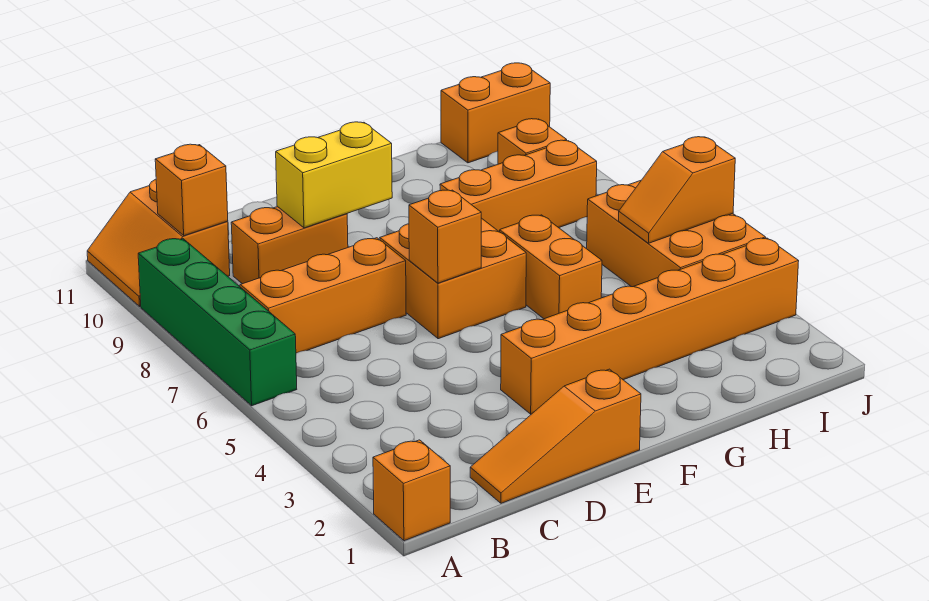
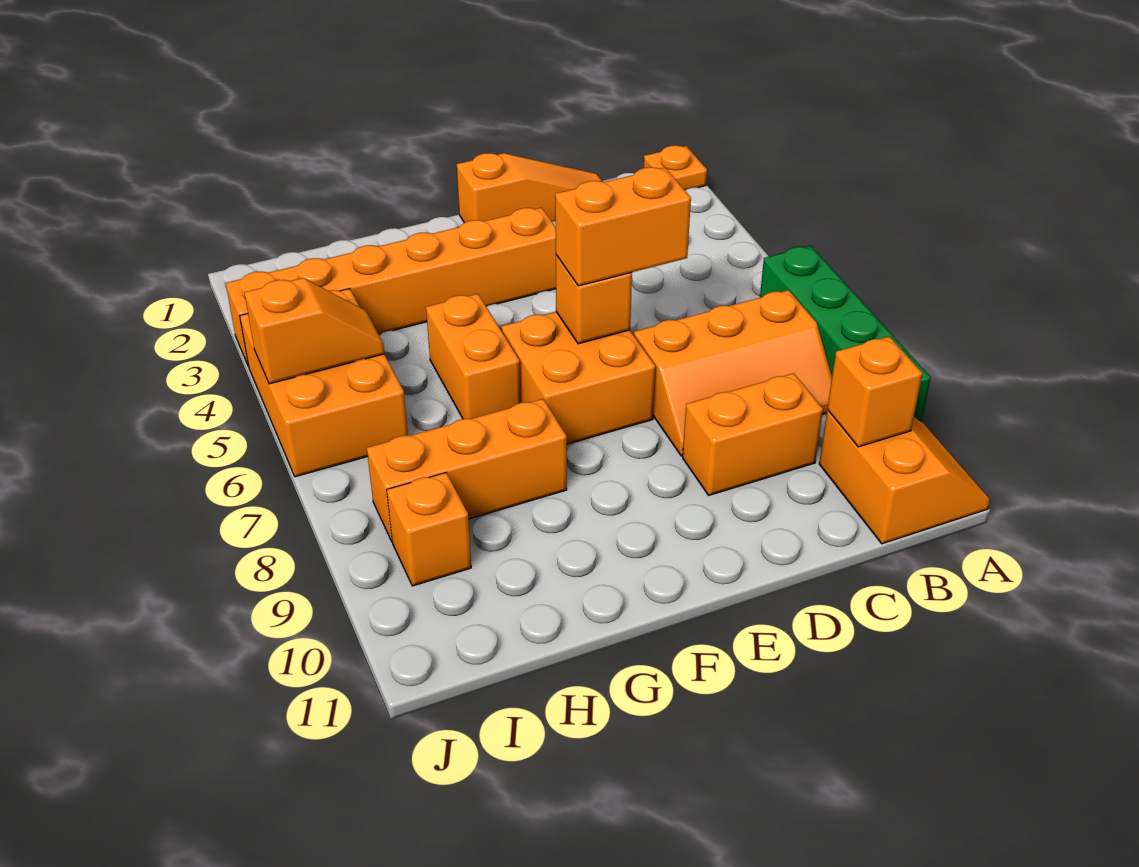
orange brick A1 level 1 -> orange plate A1 level 1
yellow brick D9:E9 level 2 -> none
orange brick I11:J11 level 1 -> orange brick D6:E6 level 3

